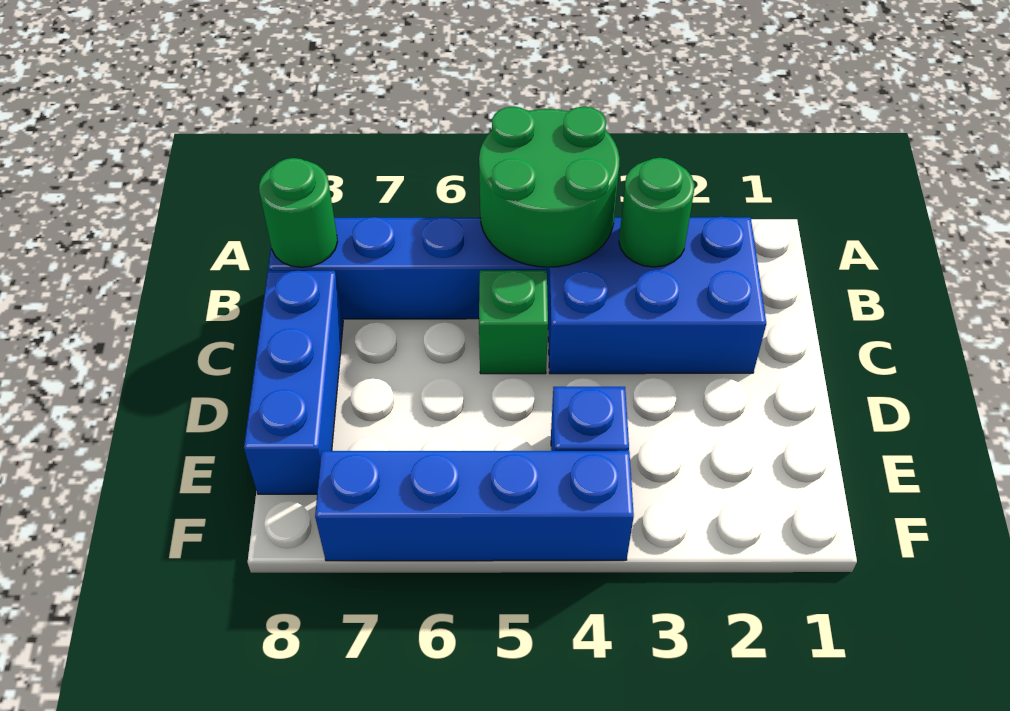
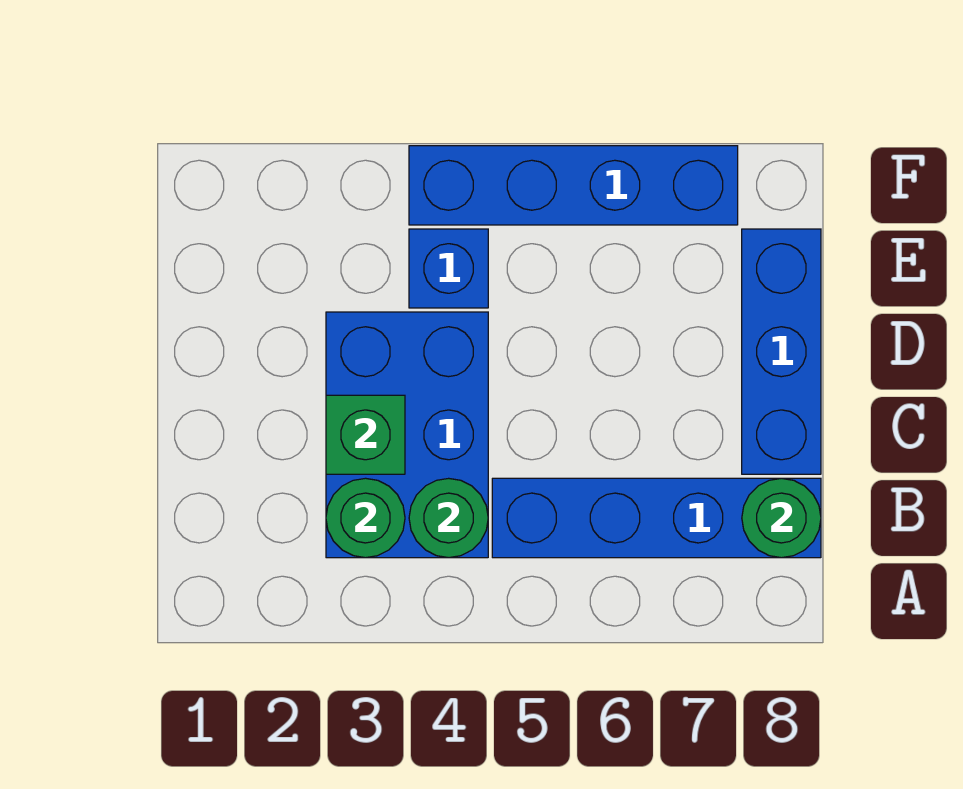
green round brick A4:B5 level 2 -> green round brick B4 level 2
blue brick B2:C4 level 1 -> blue brick B3:D4 level 1
green brick C5 level 1 -> green brick C3 level 2

